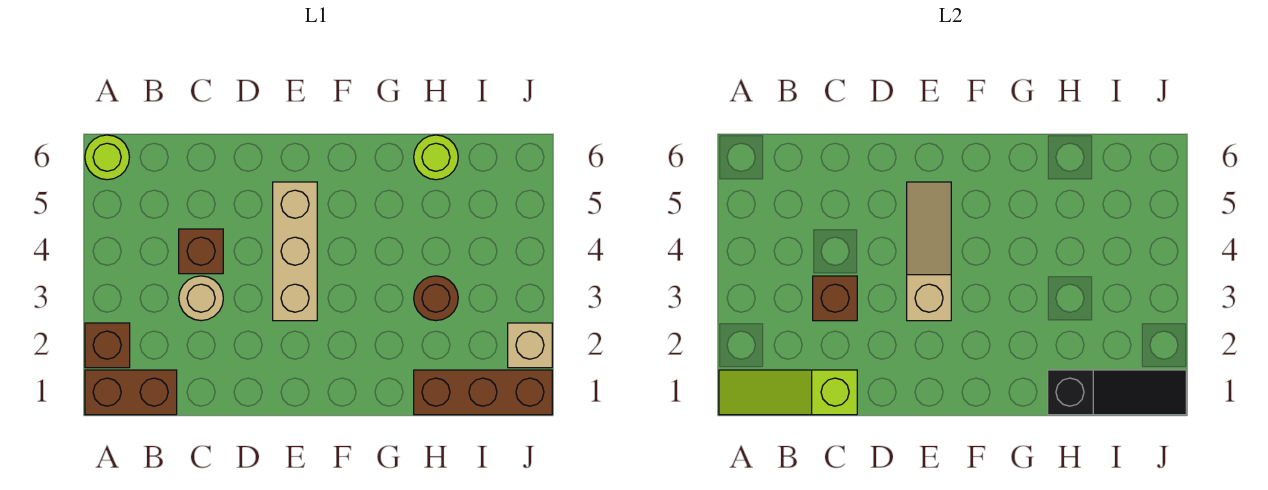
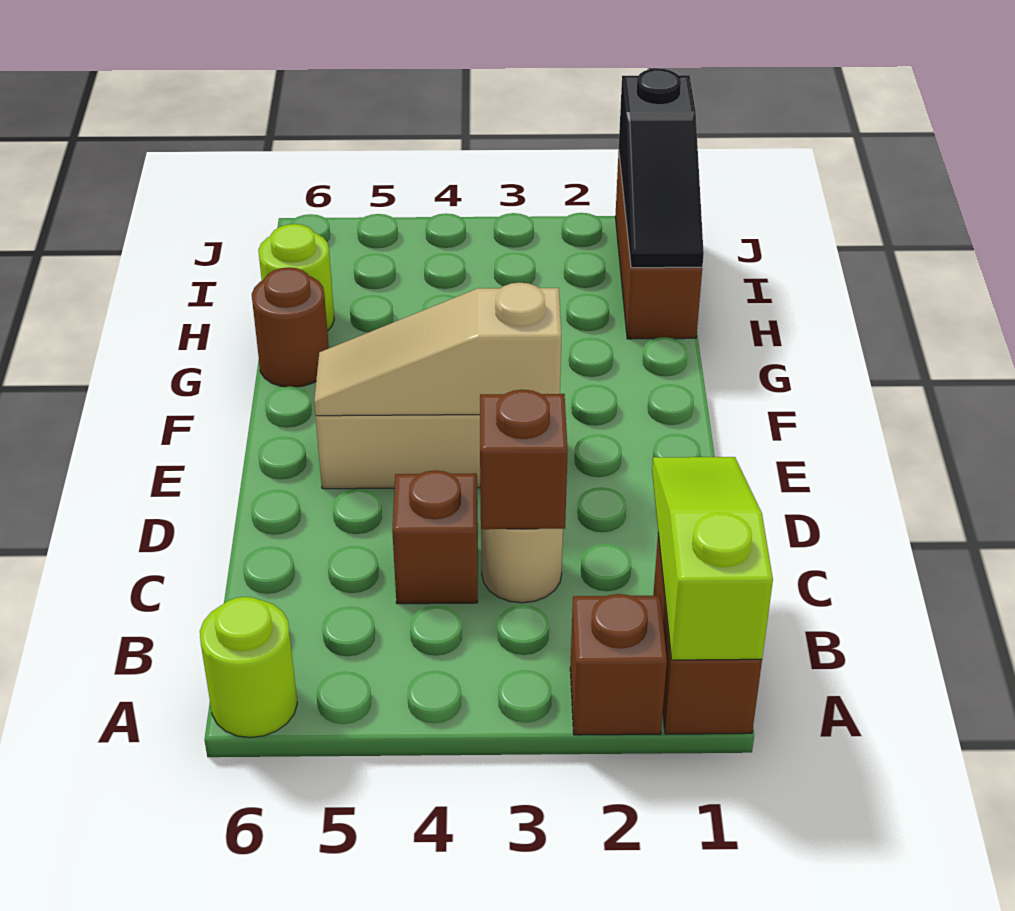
lime slope A1:C1 level 2 top C -> lime slope A1:C1 level 2 top A
black slope H1:J1 level 2 top H -> black slope H1:J1 level 2 top J
brown round brick H3 level 1 -> brown round brick G6 level 1
tan brick J2 level 1 -> none

